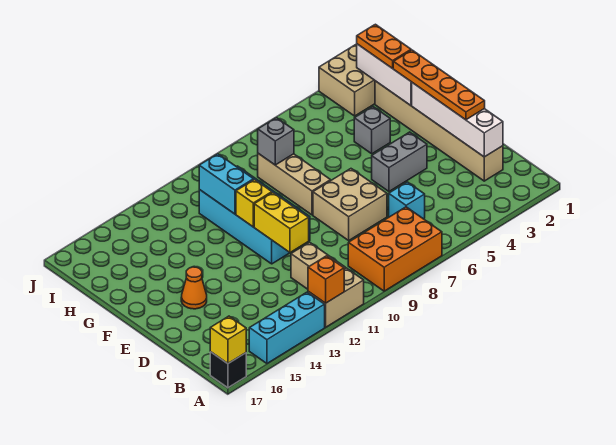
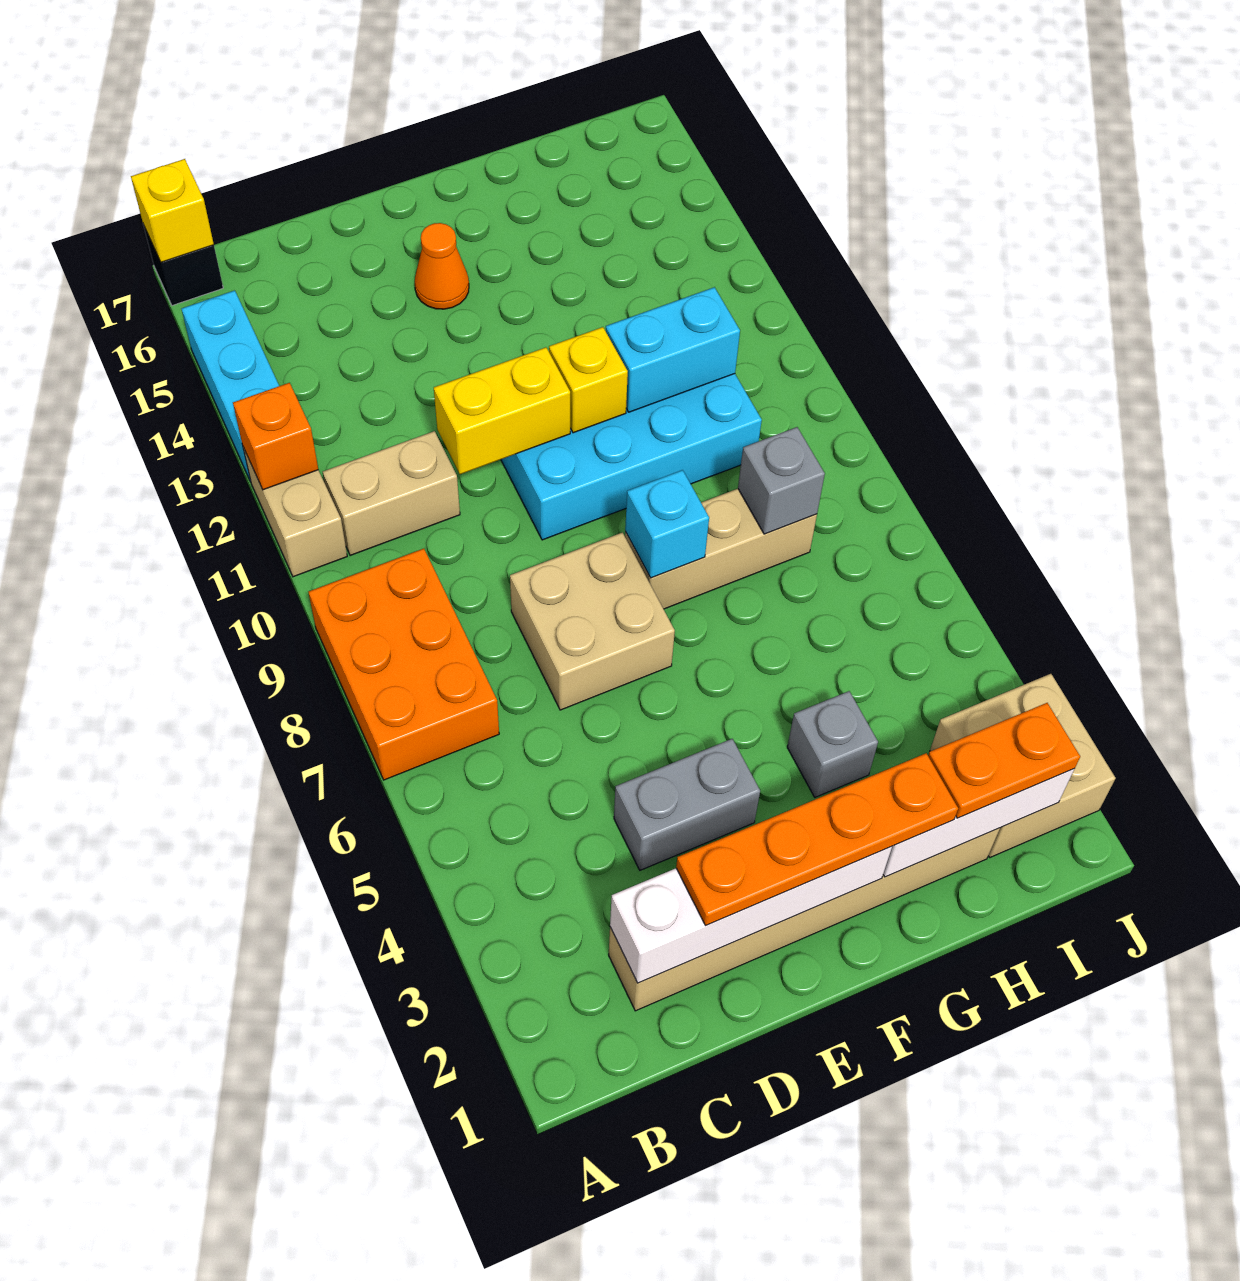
cyan brick C6 level 1 -> cyan brick F8 level 2
grey brick E4:E5 level 1 -> grey brick D4:E4 level 1

